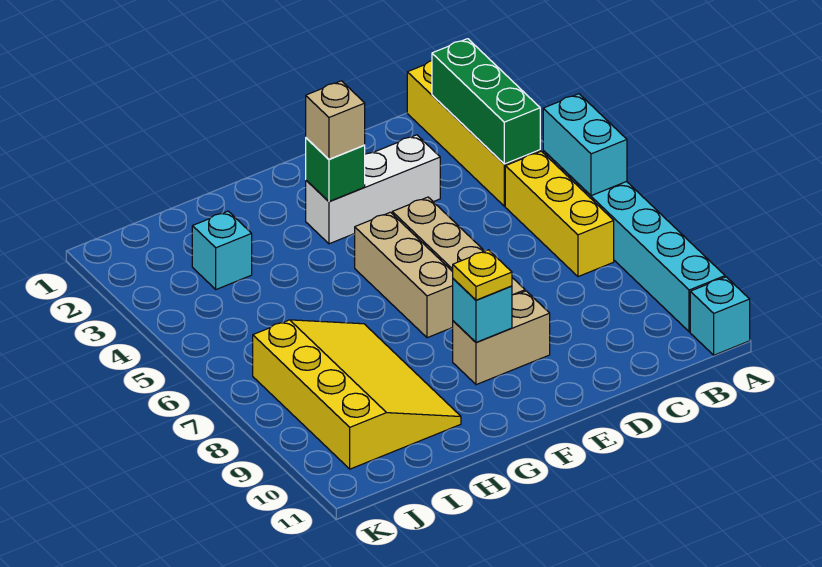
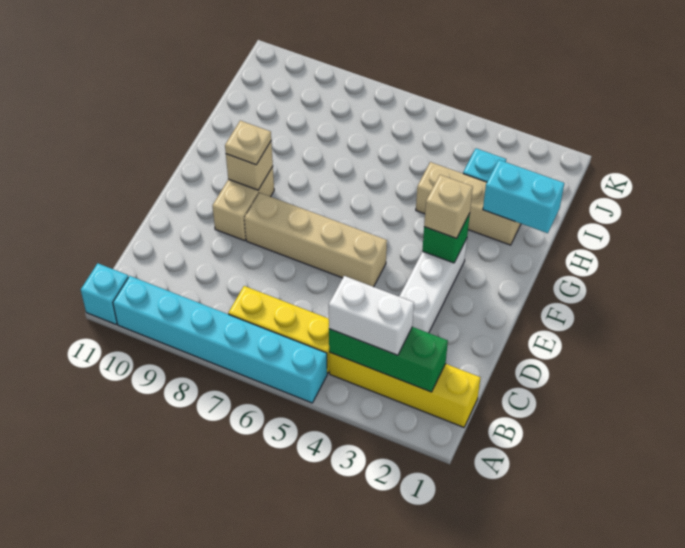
cyan brick A5:A6 level 2 -> cyan brick H1:H2 level 2
none -> white brick B3:B4 level 3
tan brick F5:F7 level 1 -> tan brick H2:H4 level 1
cyan brick F9 level 2 -> tan brick F9 level 2
yellow plate F9 level 3 -> tan plate F9 level 3
yellow slope H7:J10 level 1 top J -> none

